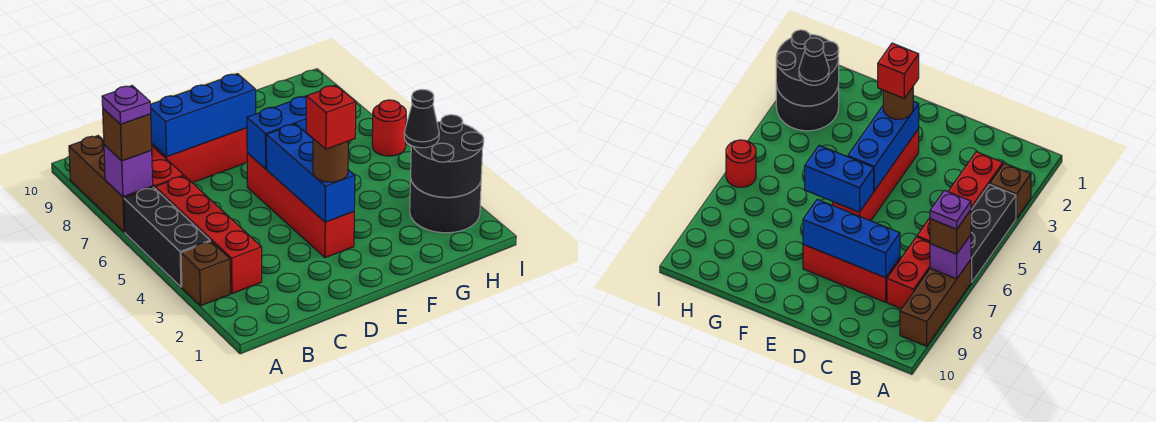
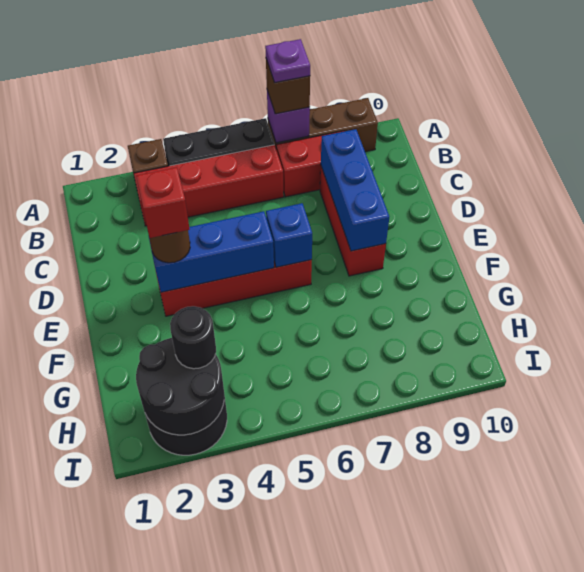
blue brick E6:F6 level 2 -> blue brick E6 level 2
black cone H3 level 3 -> black round brick H3 level 3
red round brick I6 level 1 -> none

